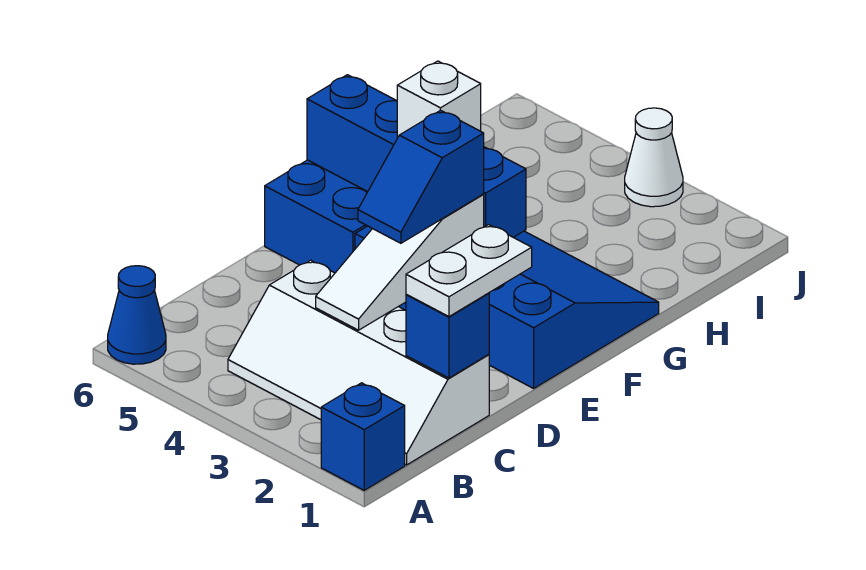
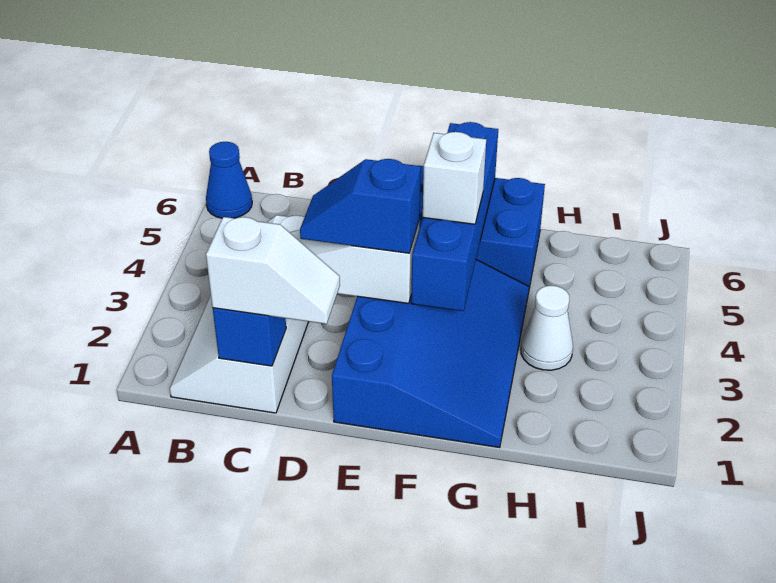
blue brick A1 level 1 -> none
white plate C1:D1 level 3 -> white slope C1:D1 level 3 top C
white cone J3 level 1 -> white cone H3 level 1

